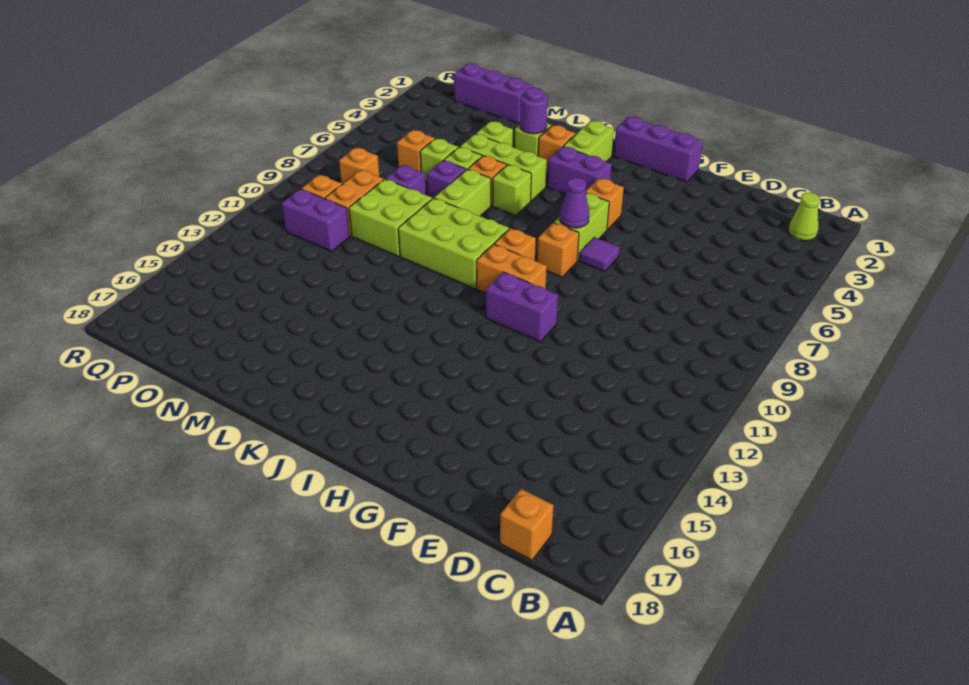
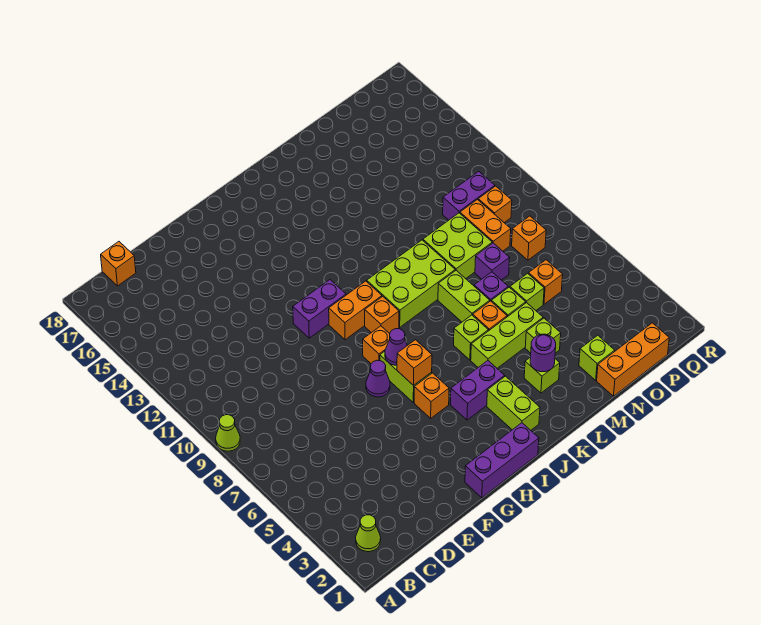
none -> lime cone A9 level 1
purple tile G7 level 1 -> purple cone G7 level 1
orange brick K3 level 1 -> orange brick H6 level 2
purple brick N1:P1 level 1 -> orange brick N1:P1 level 1
none -> lime brick N2 level 1

